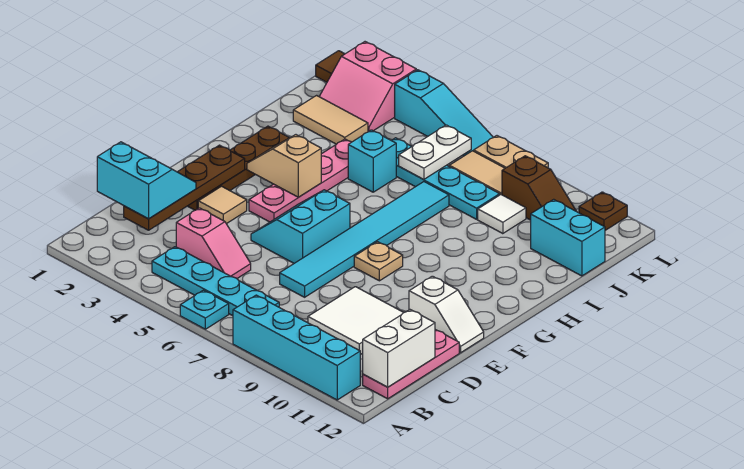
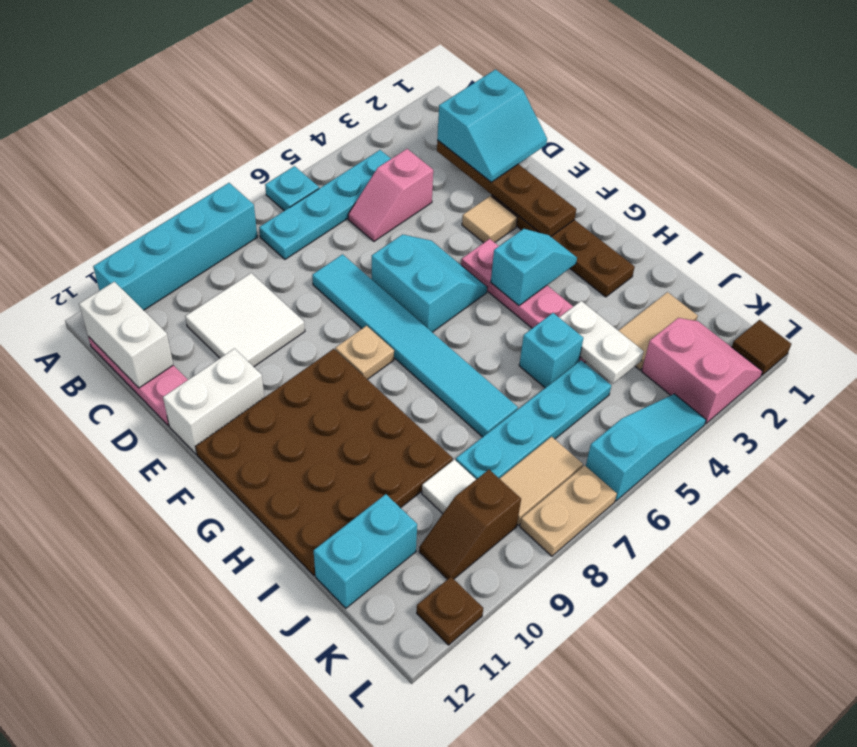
white slope E11:E12 level 1 top 11 -> white brick E11:E12 level 1
none -> brown plate F9:I12 level 1
tan slope G3:G4 level 2 top 4 -> cyan slope G3:G4 level 2 top 4
white plate J6:K6 level 2 -> white plate I4:J4 level 2
pink slope K2:L3 level 1 top L -> pink slope K2:L3 level 1 top 3
cyan slope L4:L6 level 1 top 4 -> cyan slope L4:L6 level 1 top 6

